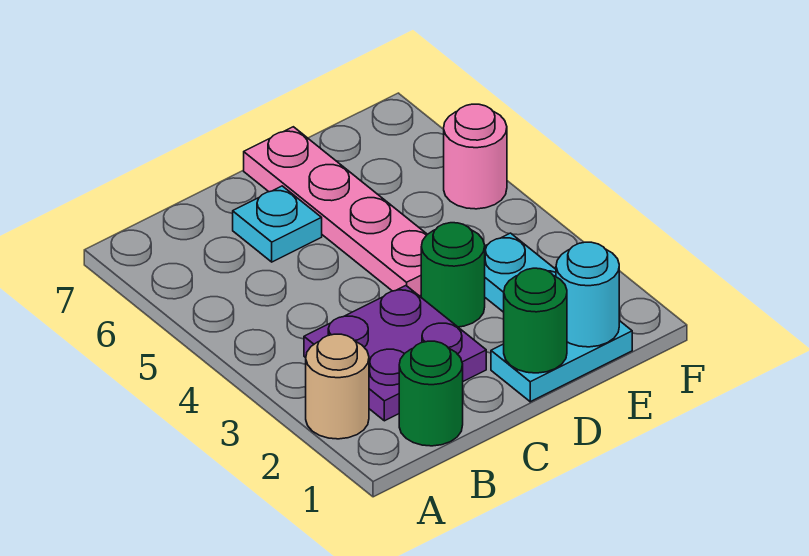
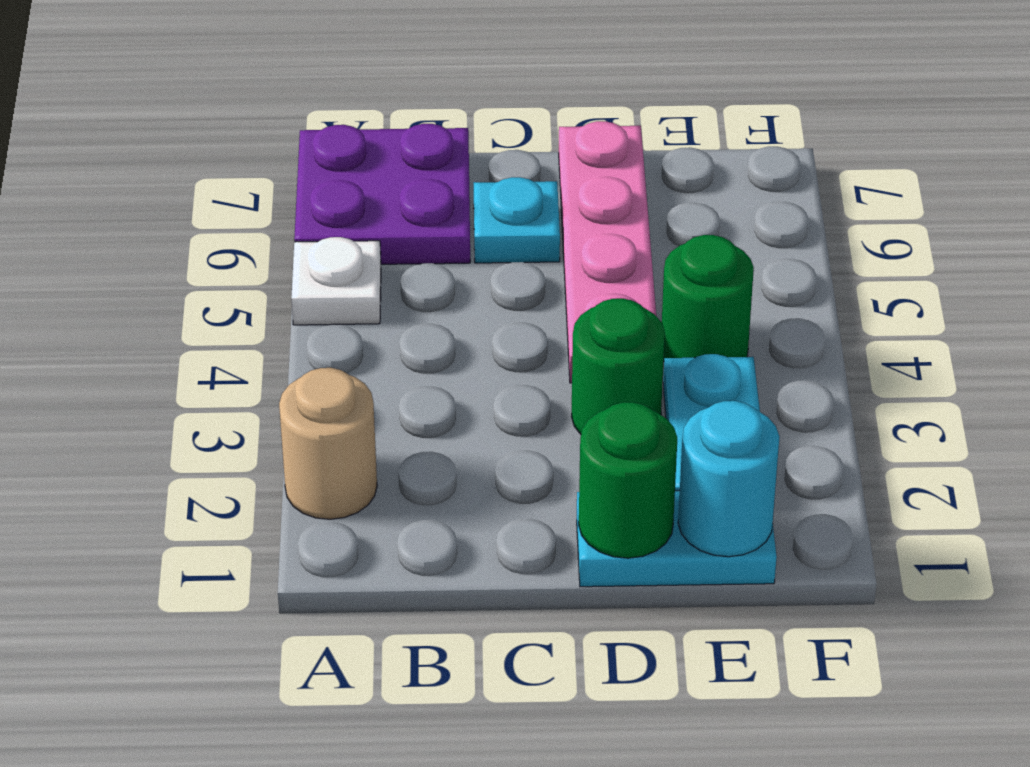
none -> white plate A5 level 1
green round brick B1 level 1 -> green round brick E4 level 1
purple plate B2:C3 level 1 -> purple plate A6:B7 level 1
pink round brick F5 level 1 -> none

